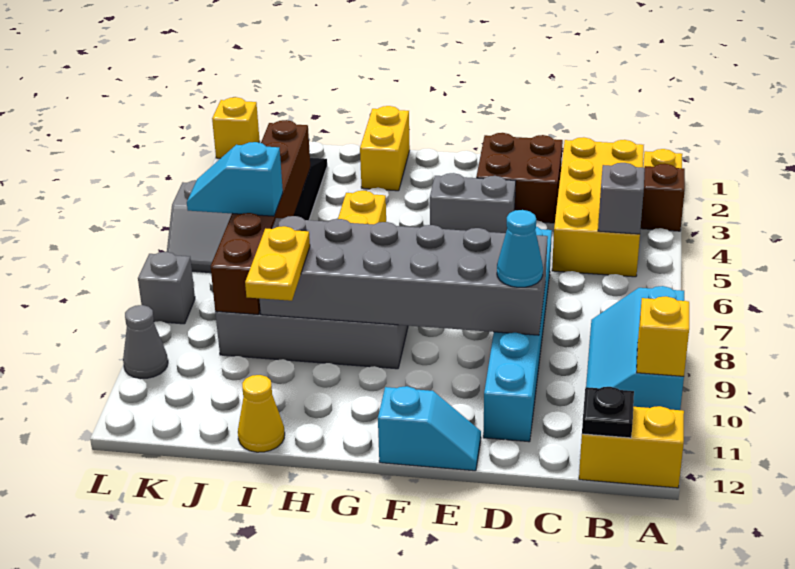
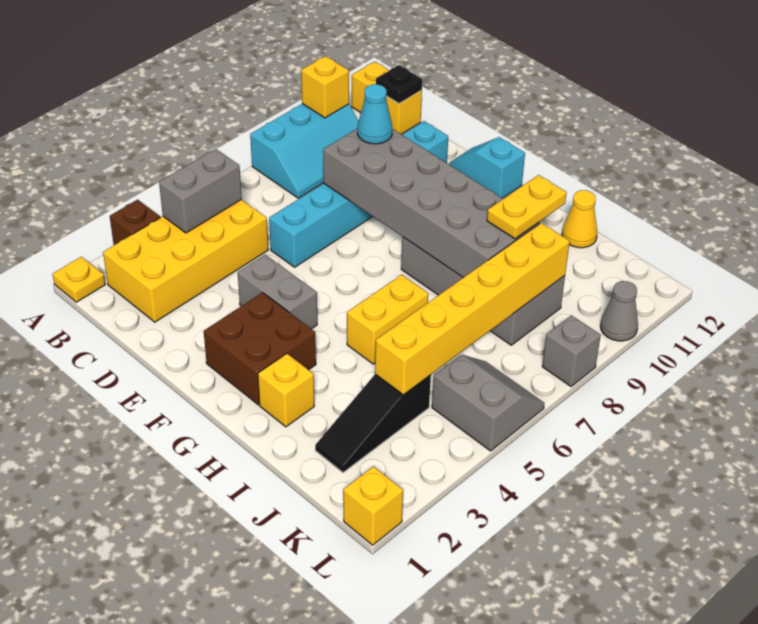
grey brick B5 level 2 -> grey brick B4:B5 level 2
brown brick D2:E3 level 1 -> brown brick F2:G3 level 1
yellow brick H1:H2 level 1 -> yellow brick H2 level 1
brown brick J4:J9 level 2 -> yellow brick J4:J9 level 2
cyan slope J7:K7 level 3 top J -> none

